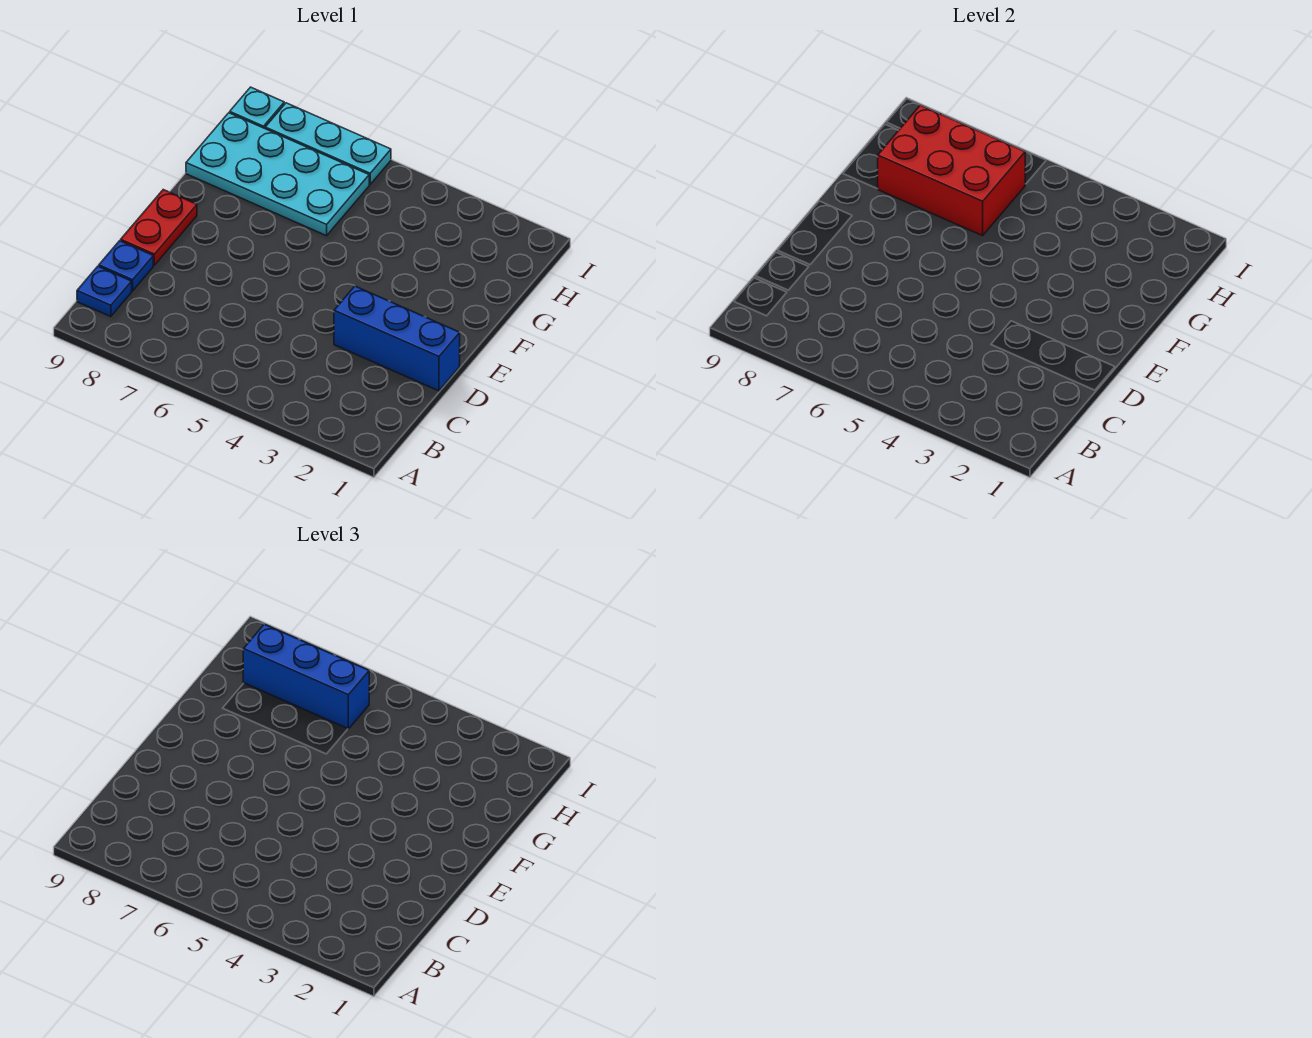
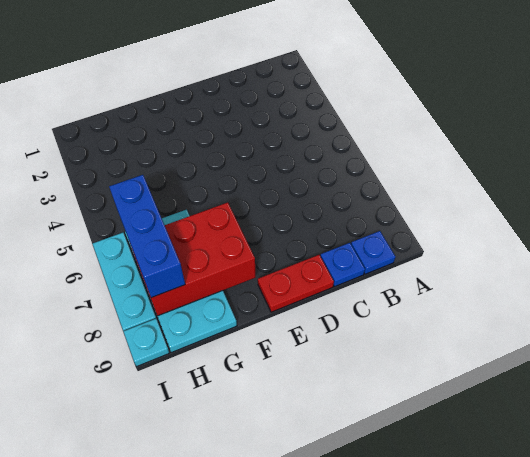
blue brick D1:D3 level 1 -> none
red brick G6:H8 level 2 -> red brick F7:H8 level 2

